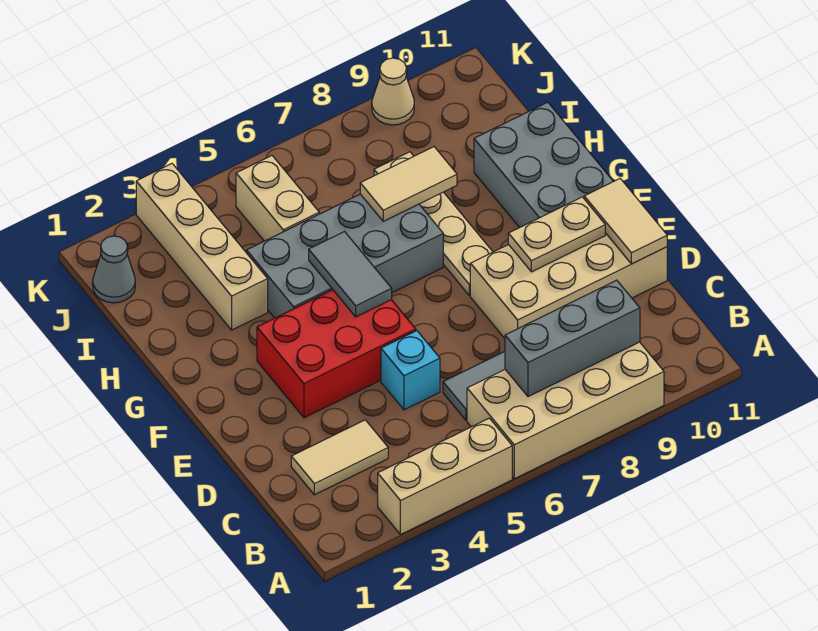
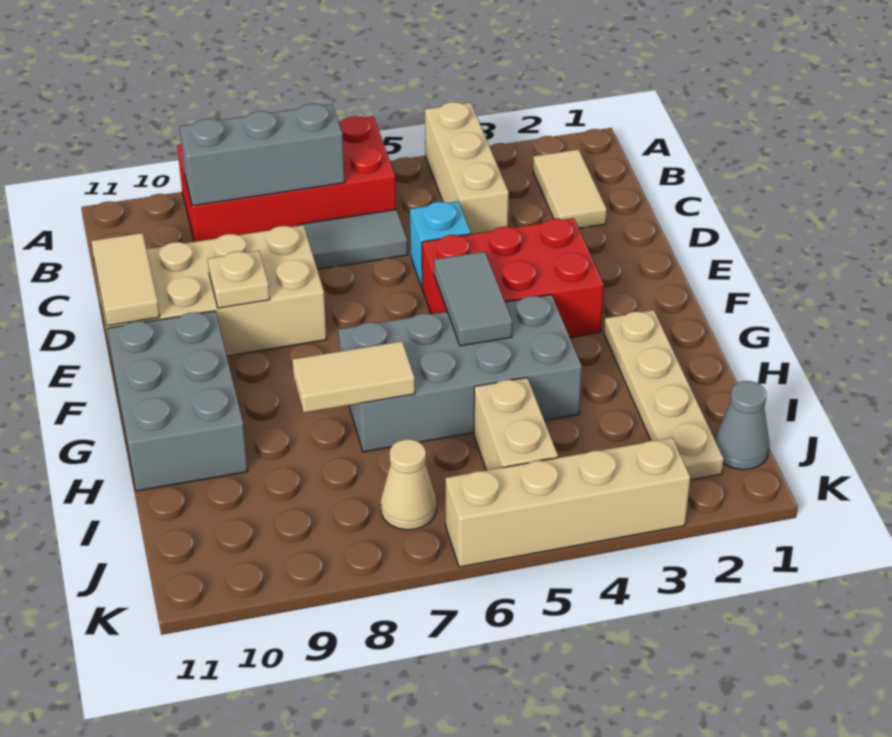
tan brick A3:A5 level 1 -> tan brick A4:C4 level 1
tan brick A6:B9 level 1 -> red brick A6:B9 level 1
tan tile C2:C3 level 1 -> tan tile B2:C2 level 1
tan plate E9:E10 level 2 -> tan plate E9 level 2
tan plate F8:I8 level 1 -> tan plate G2:J2 level 1
tan brick H3:K3 level 1 -> tan brick K3:K6 level 1
tan cone K9 level 1 -> tan cone J7 level 1

